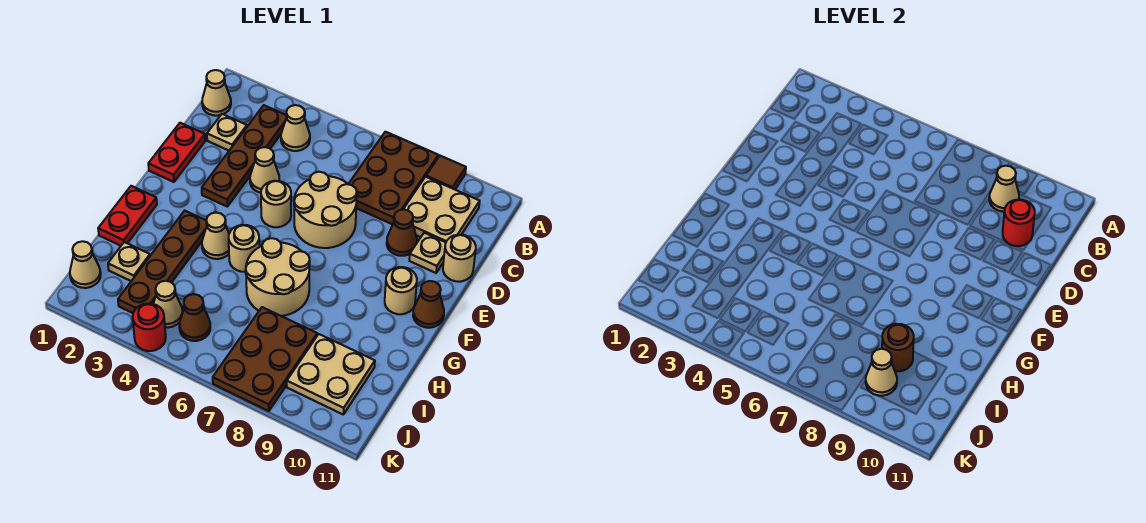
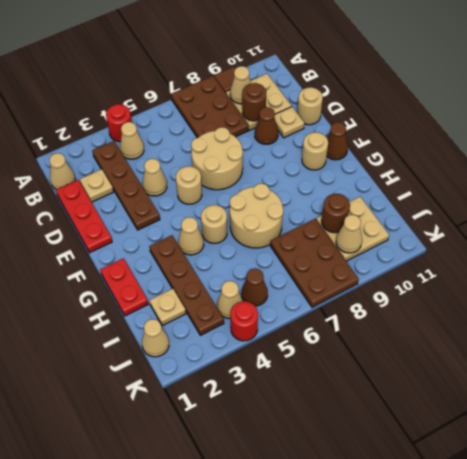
none -> brown round brick C9 level 2
red round brick C10 level 2 -> red round brick A4 level 1
red plate D1:E1 level 1 -> red plate C1:E1 level 1

